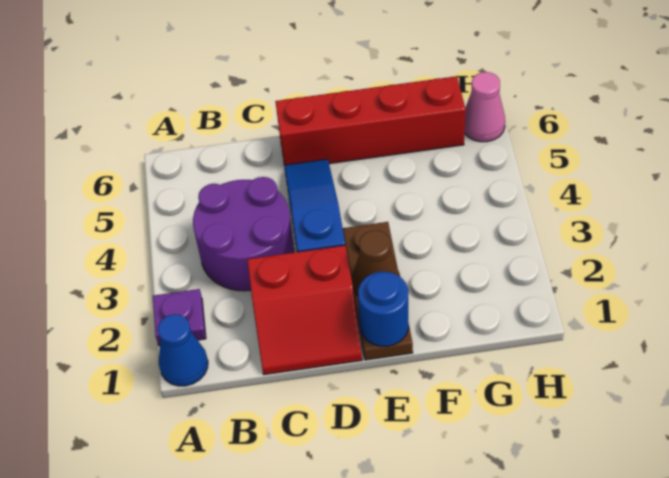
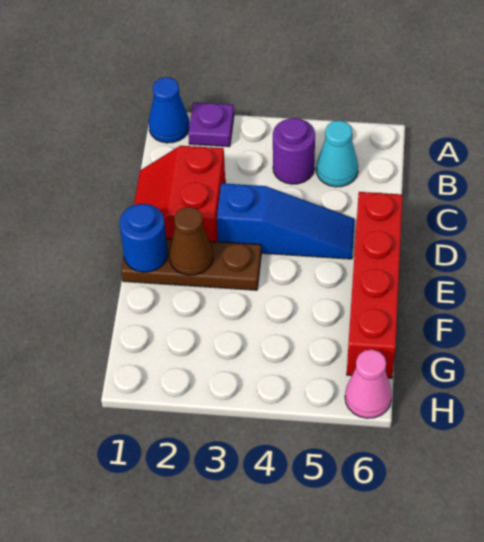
purple round brick B3:C4 level 1 -> purple round brick B4 level 1
none -> cyan cone B5 level 1

